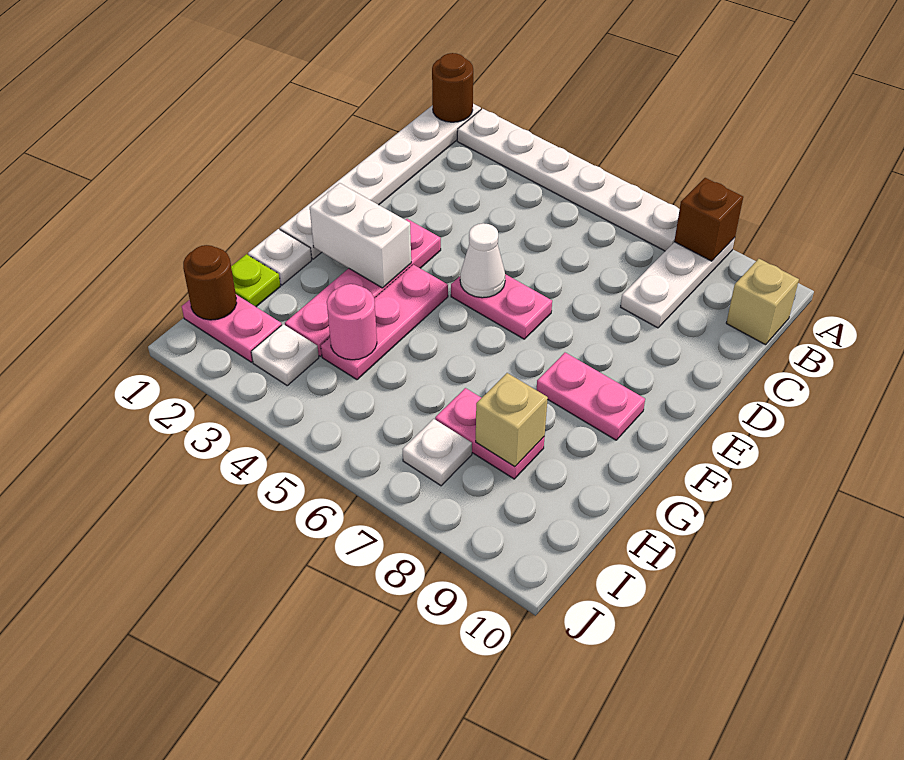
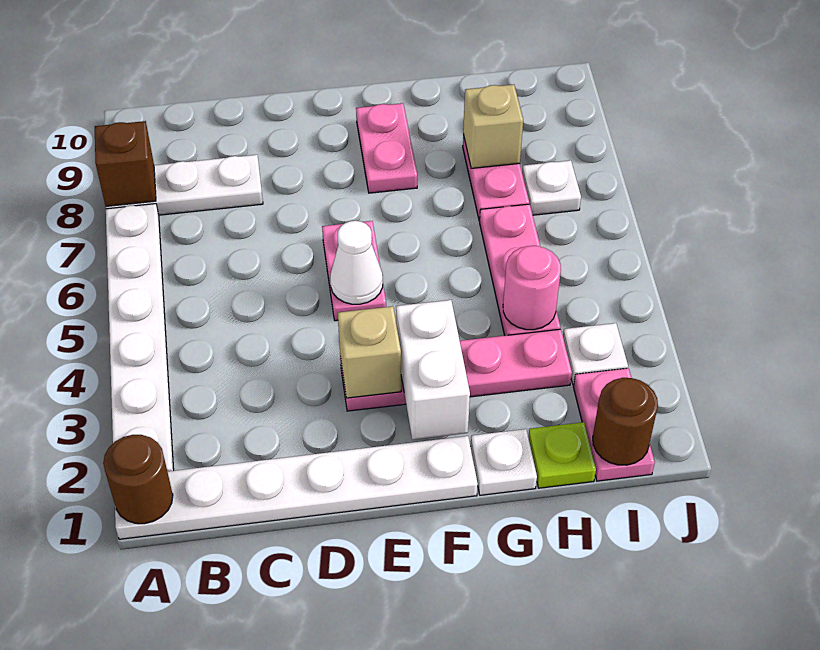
tan brick B10 level 1 -> tan brick E3 level 2
pink plate F4:H4 level 1 -> pink plate H4:H6 level 1

